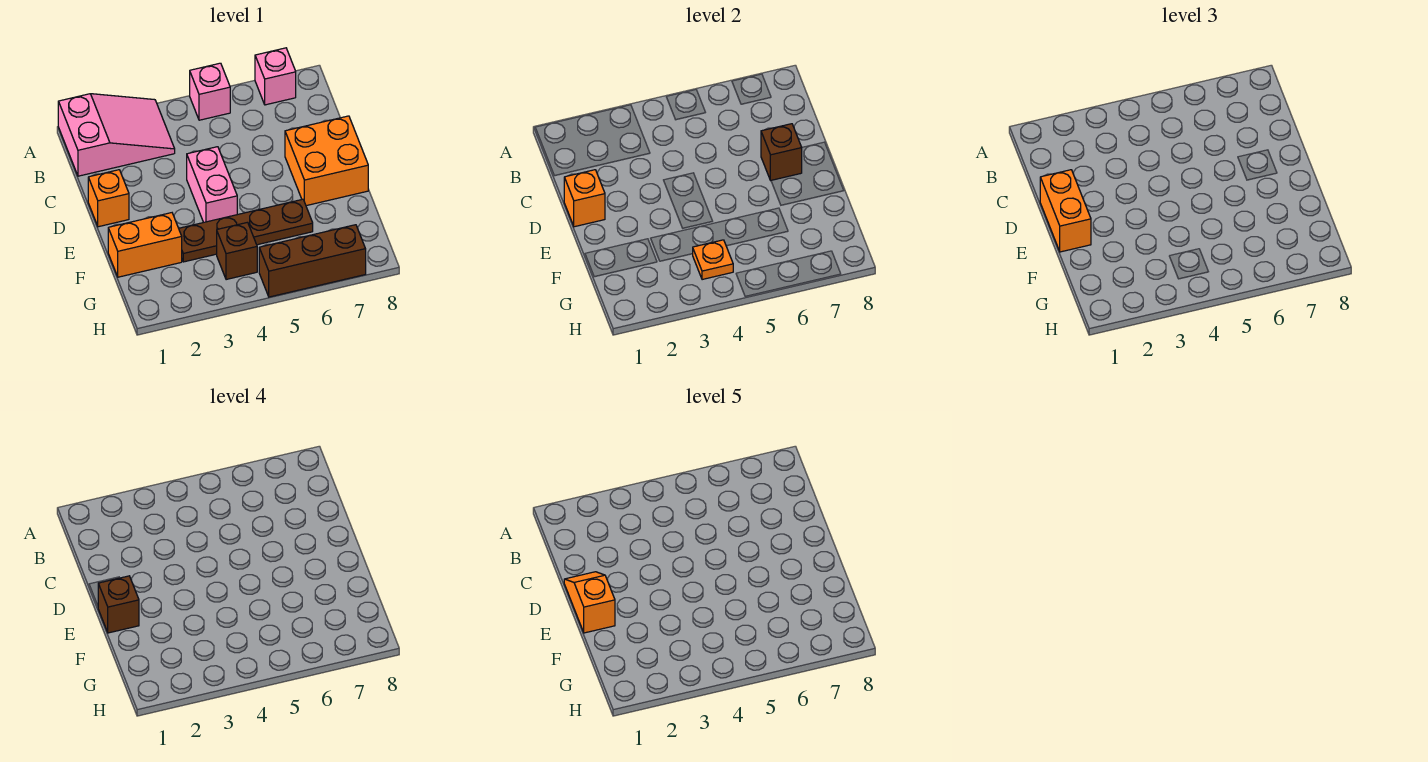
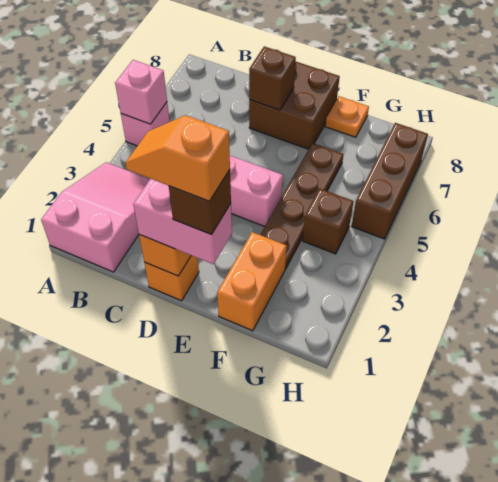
pink brick A7 level 1 -> pink brick A5 level 2
orange brick D1:E1 level 3 -> pink brick D1:E1 level 3
orange brick D7:E8 level 1 -> brown brick D7:E8 level 1
orange plate G4 level 2 -> orange plate F8 level 1

